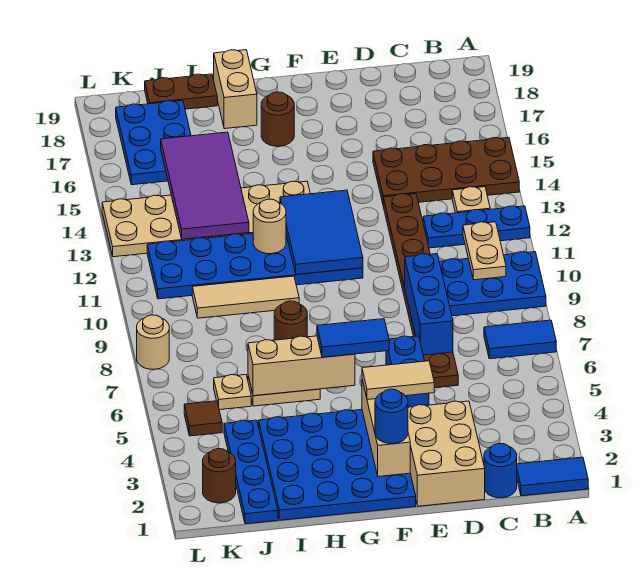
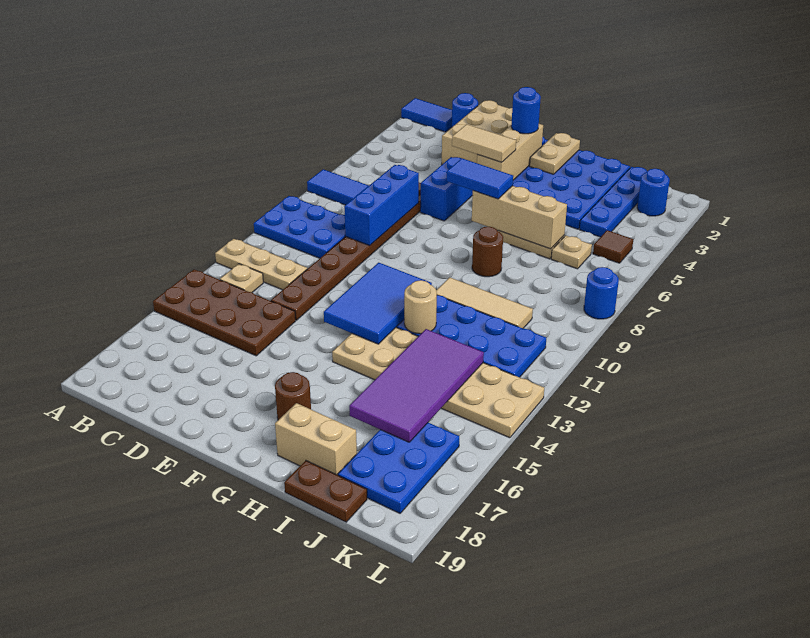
blue plate A12:C12 level 1 -> tan plate A12:C12 level 1
tan plate B10:B11 level 2 -> tan plate G1:G2 level 2
tan brick H18:H19 level 1 -> tan brick H18:I18 level 1
brown round brick K2 level 1 -> blue round brick K2 level 1
tan round brick L8 level 1 -> blue round brick L8 level 1

